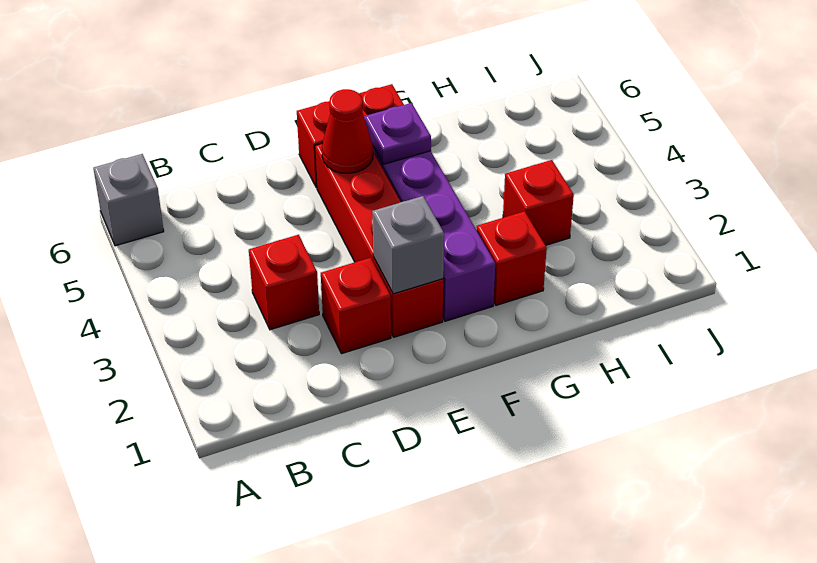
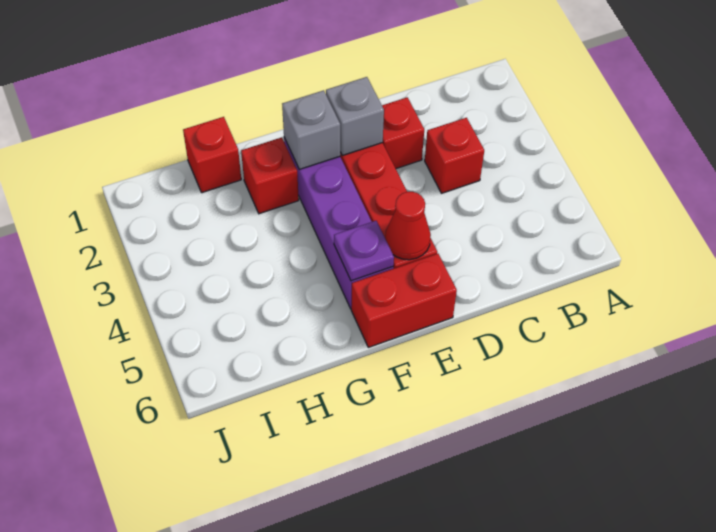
grey brick A6 level 1 -> grey brick F2 level 2
red brick H3 level 1 -> red brick H1 level 1

